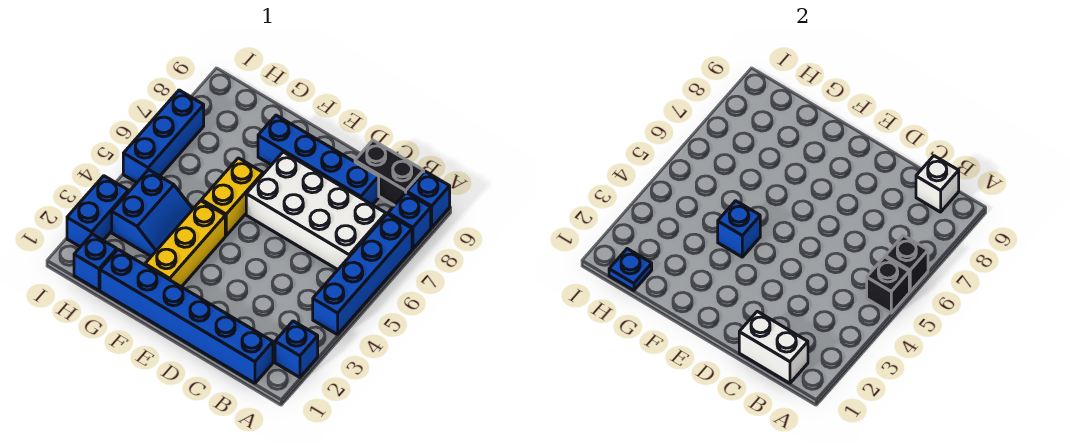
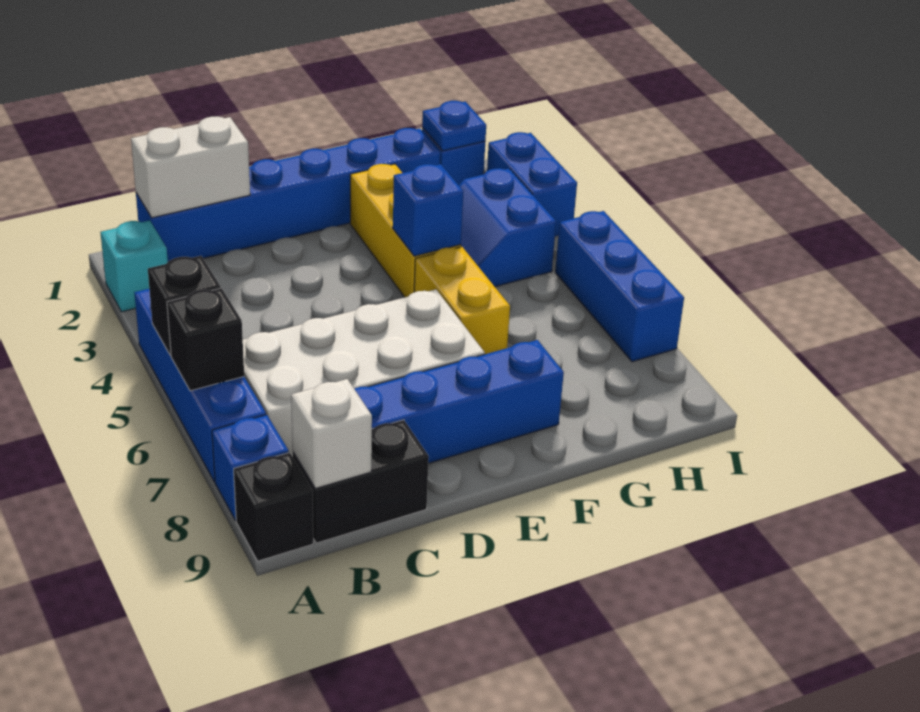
blue brick A2 level 1 -> cyan brick A2 level 1
blue brick A9 level 1 -> black brick A9 level 1

